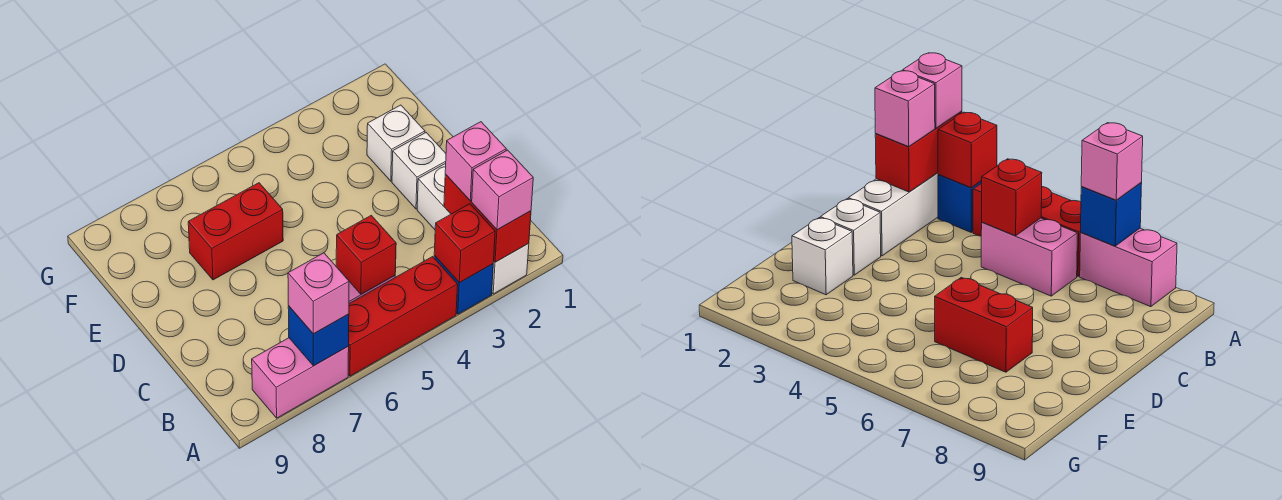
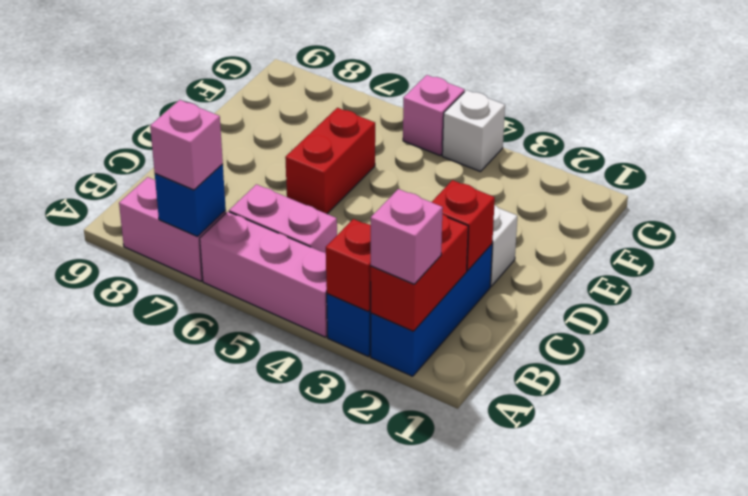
white brick A2:C2 level 1 -> blue brick A2:C2 level 1
red brick A4:A6 level 1 -> pink brick A4:A6 level 1
pink brick B2 level 3 -> pink brick G5 level 1
red brick B5 level 2 -> red brick C2 level 2
white brick E2 level 1 -> white brick G4 level 1
red brick E6:E7 level 1 -> red brick D6:E6 level 1

